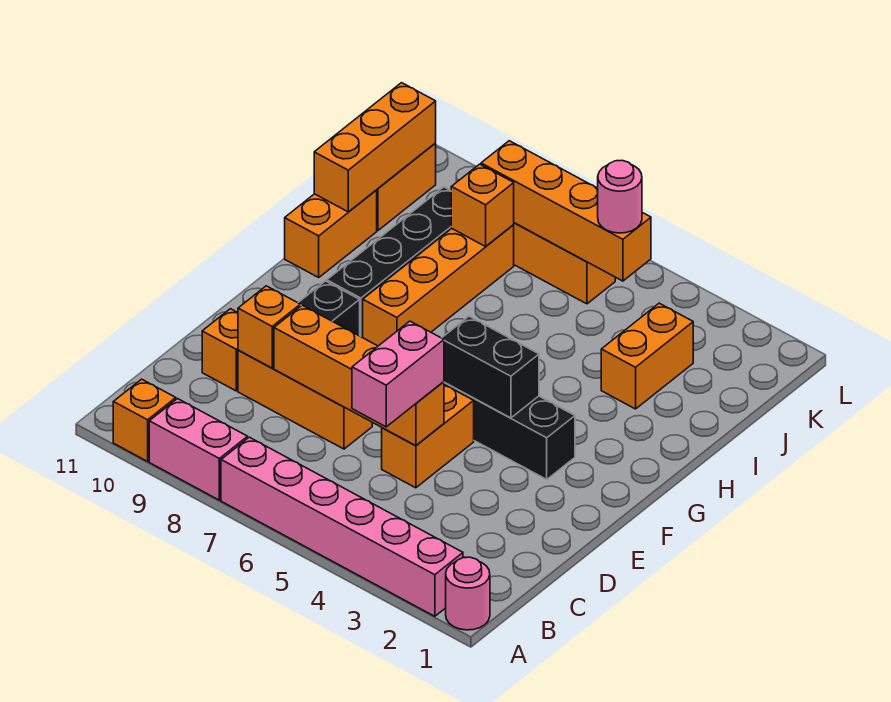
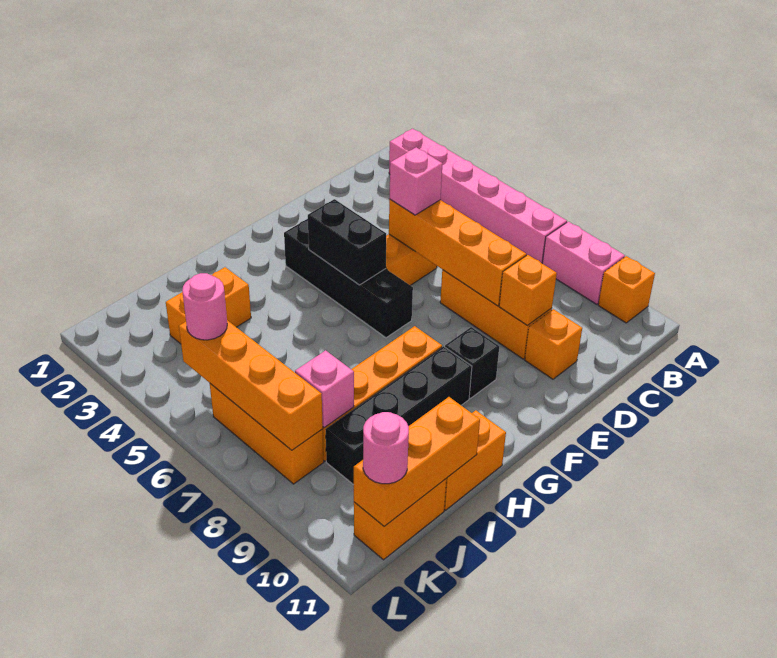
pink round brick A1 level 1 -> pink round brick K11 level 3
pink brick C5:D5 level 3 -> pink brick D5 level 3
orange brick J8 level 2 -> pink brick J8 level 2

